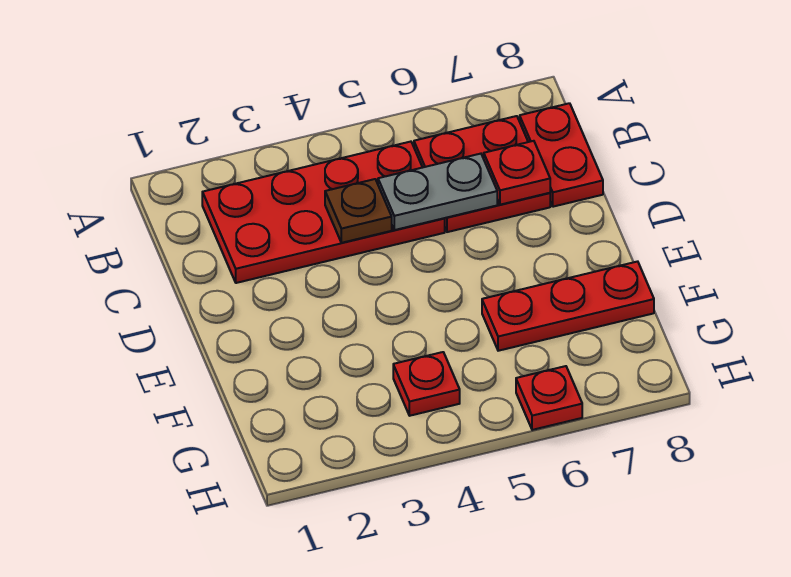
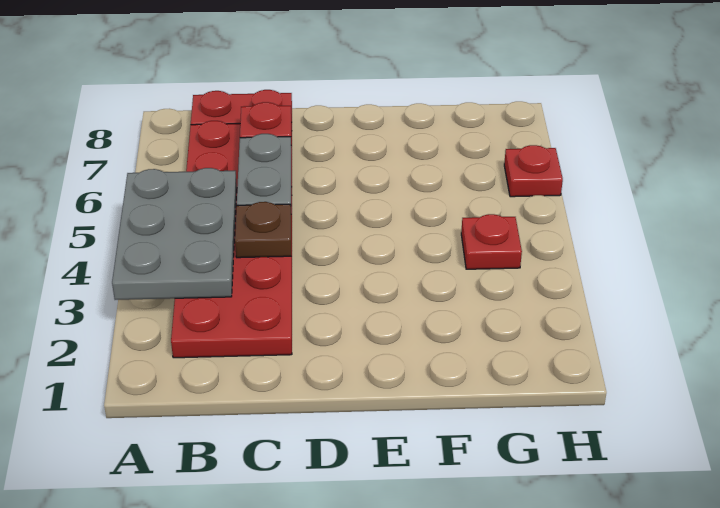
none -> grey plate A3:B5 level 2
red plate F6:F8 level 1 -> none

